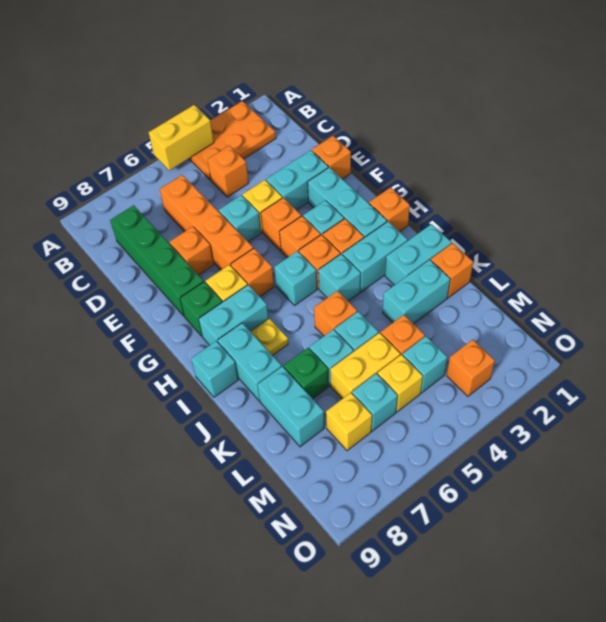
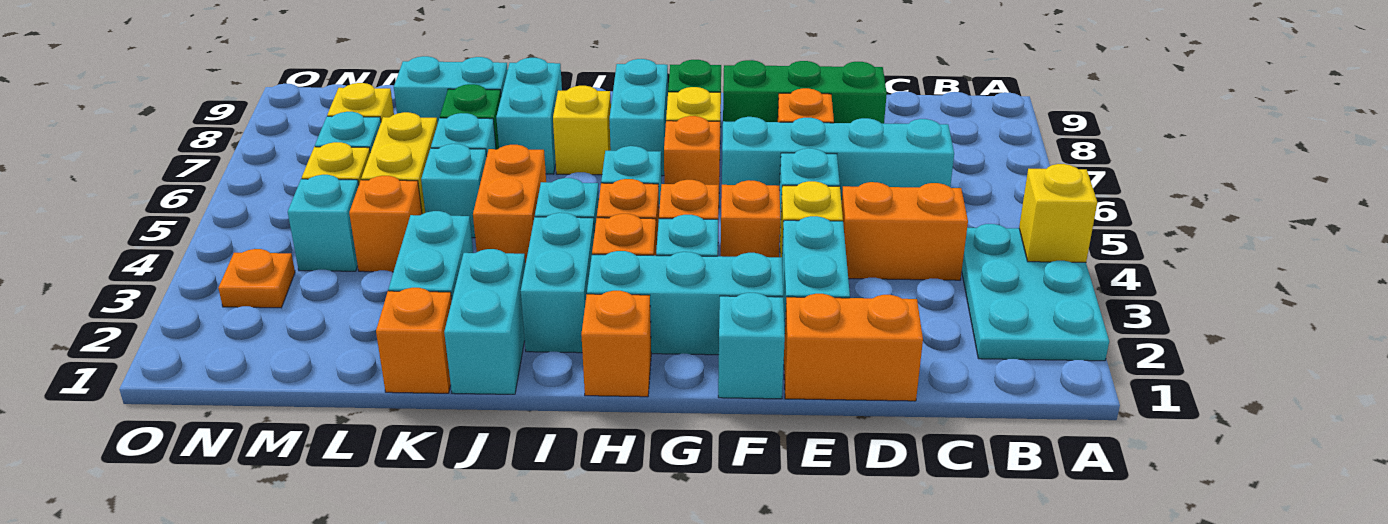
orange plate A2:B4 level 1 -> cyan plate A2:B4 level 1
yellow brick A4:A5 level 2 -> yellow brick A4 level 2
orange brick C4 level 1 -> orange brick C4:D4 level 1
orange brick C6:F6 level 1 -> cyan brick C6:F6 level 1
green brick C8:F8 level 1 -> green brick D8:F8 level 1
orange brick E1 level 1 -> orange brick D1:E1 level 1
yellow plate I7 level 1 -> yellow brick I7 level 1
cyan brick I8:J8 level 1 -> cyan brick J7:J8 level 1
cyan brick I9 level 1 -> cyan brick F1 level 1
orange brick J5 level 1 -> orange brick J4:J5 level 1
orange brick N3 level 1 -> orange plate N3 level 1

